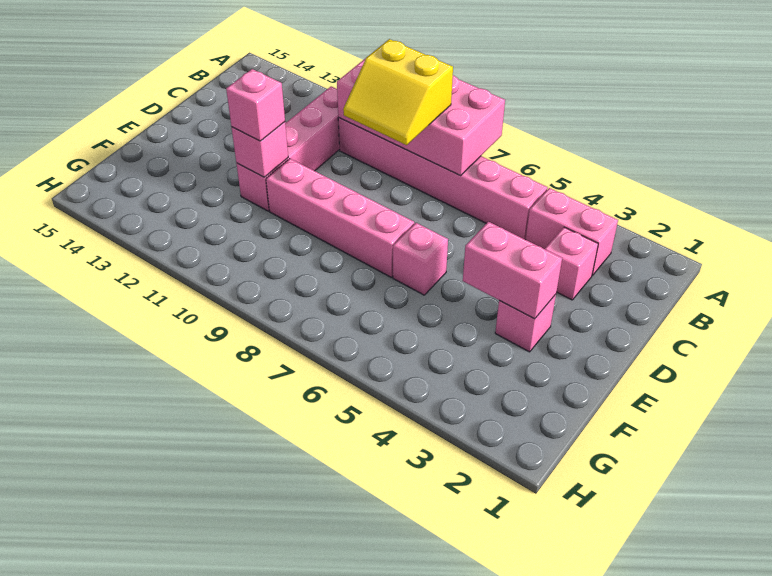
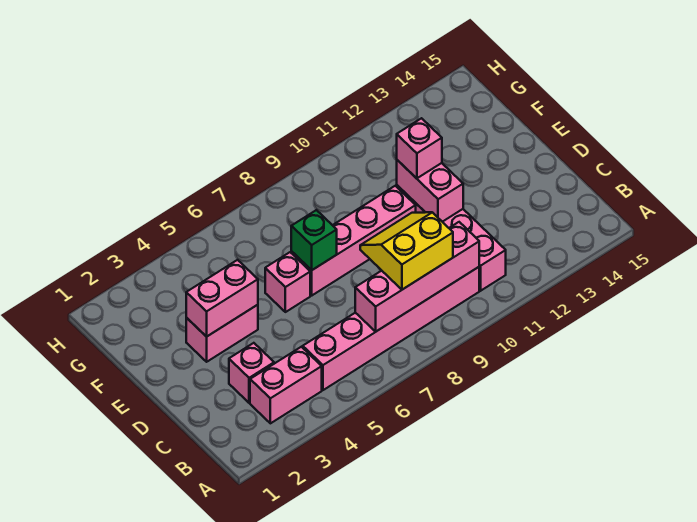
pink brick A7:B10 level 2 -> pink brick B7:B10 level 2
pink brick E3 level 1 -> pink brick E3:E4 level 1
none -> green brick E7 level 2
pink brick E11 level 2 -> pink brick D11:E11 level 2

